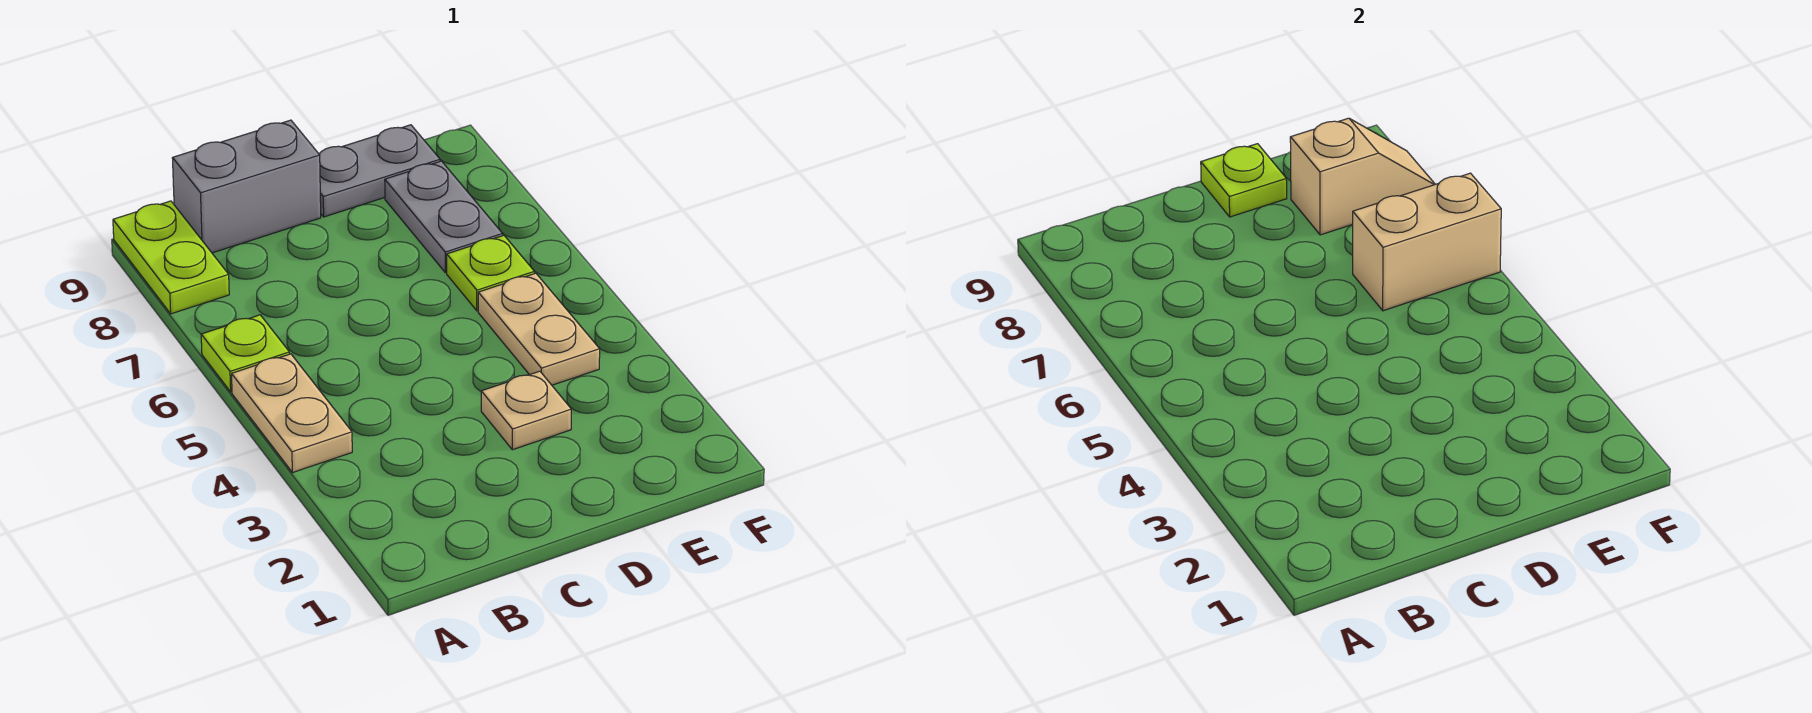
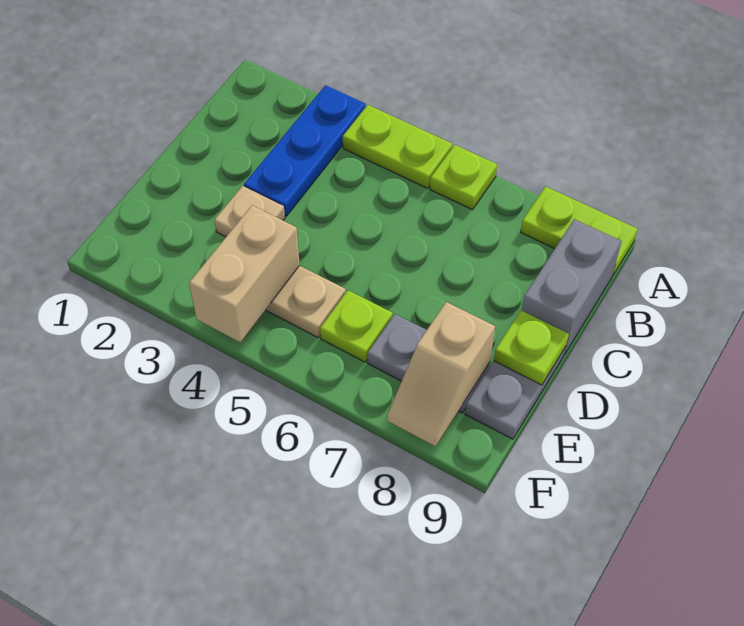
none -> blue plate A3:C3 level 1
tan plate A4:A5 level 1 -> lime plate A4:A5 level 1
tan brick E6:F6 level 2 -> tan brick E4:F4 level 2

